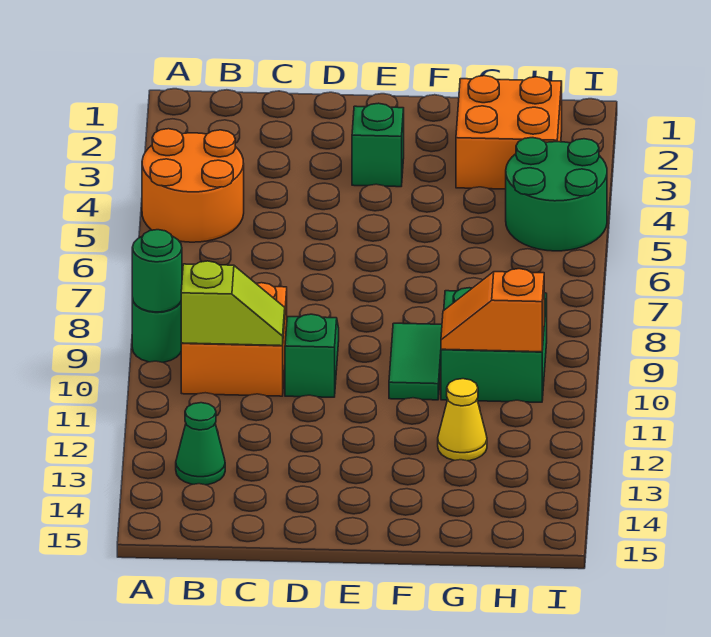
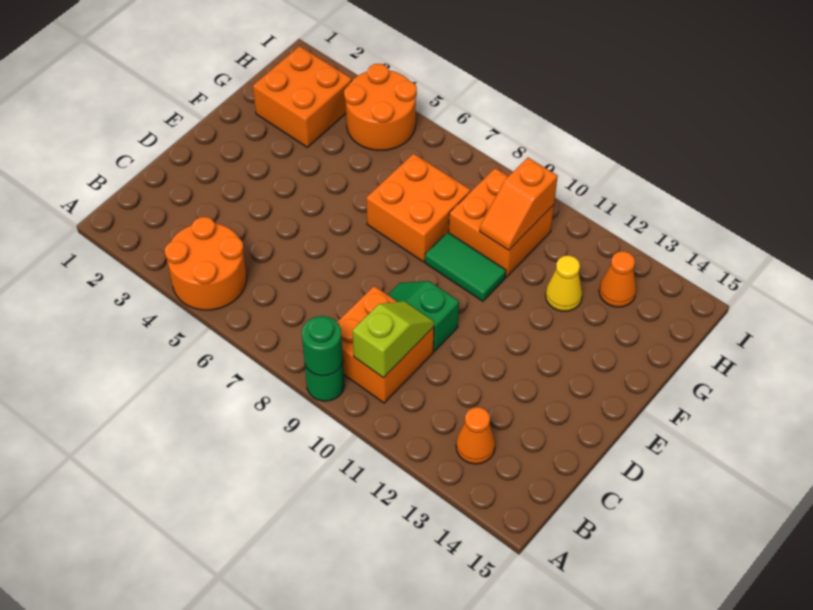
green cone B13 level 1 -> orange cone B13 level 1
green brick E3 level 1 -> none
none -> orange brick F7:G8 level 1
green brick G9:H10 level 1 -> orange brick G9:H10 level 1
green round brick H4:I5 level 1 -> orange round brick H4:I5 level 1
none -> orange cone H13 level 1

